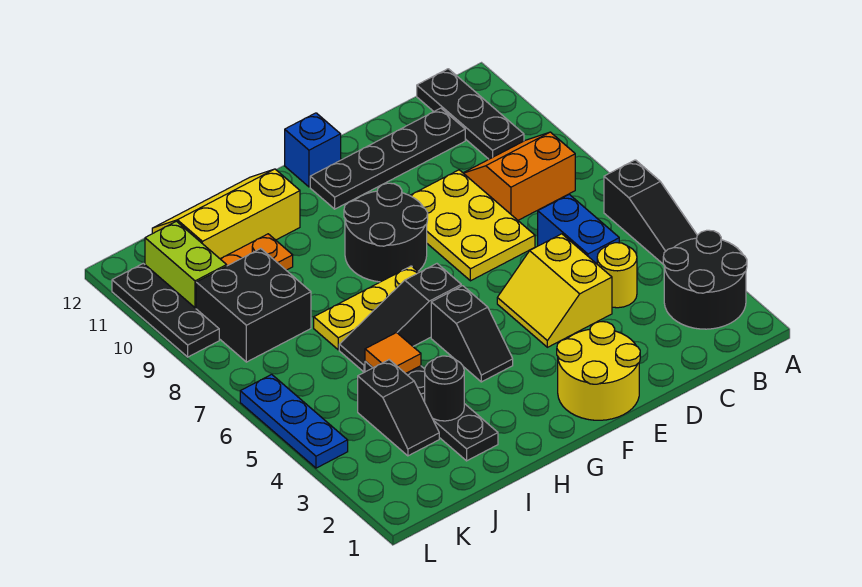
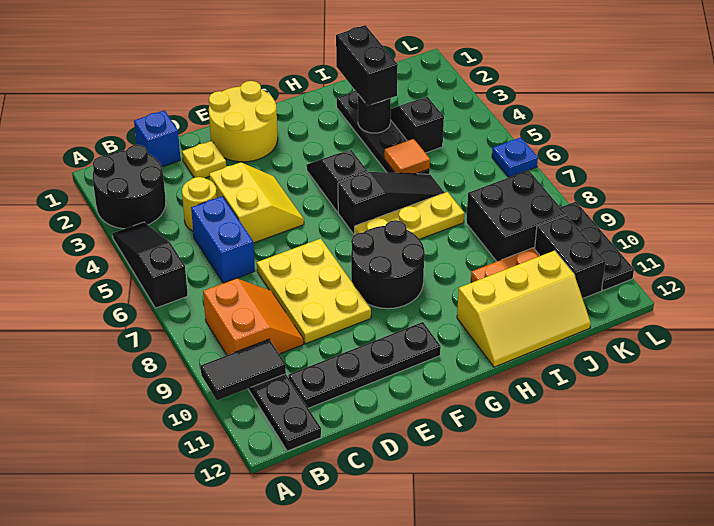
none -> black tile A10:B10 level 2
orange slope B8:C9 level 1 top 8 -> orange slope B8:C9 level 1 top B
none -> yellow plate D2 level 1
blue brick F12 level 1 -> blue brick C1 level 1
none -> black brick I2:I3 level 3
lime brick K10:K11 level 1 -> black brick K10:K11 level 1
blue plate L4:L6 level 1 -> blue plate L6 level 1

